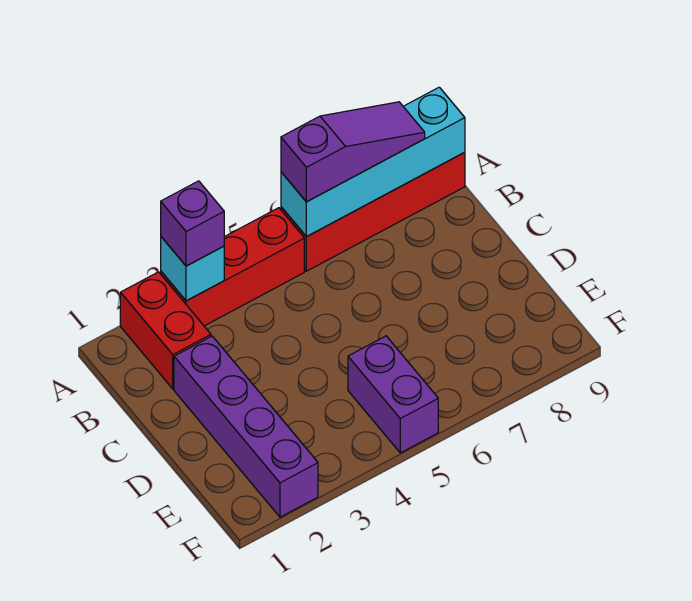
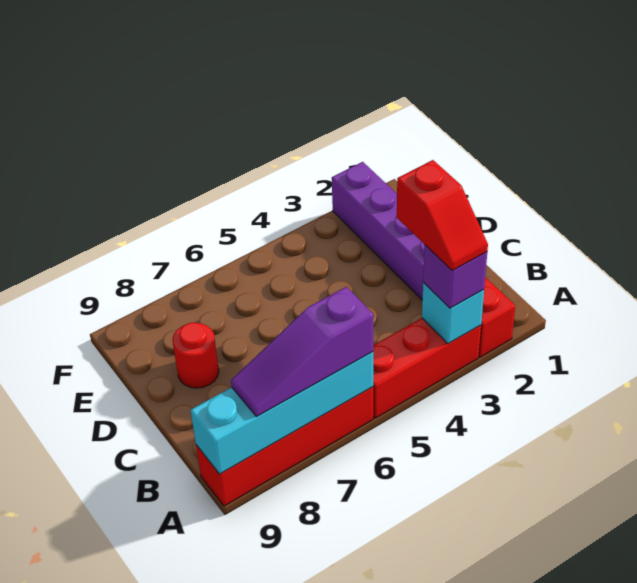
none -> red slope A3:B3 level 4 top B
none -> red round brick D8 level 1
purple brick E5:F5 level 1 -> none

